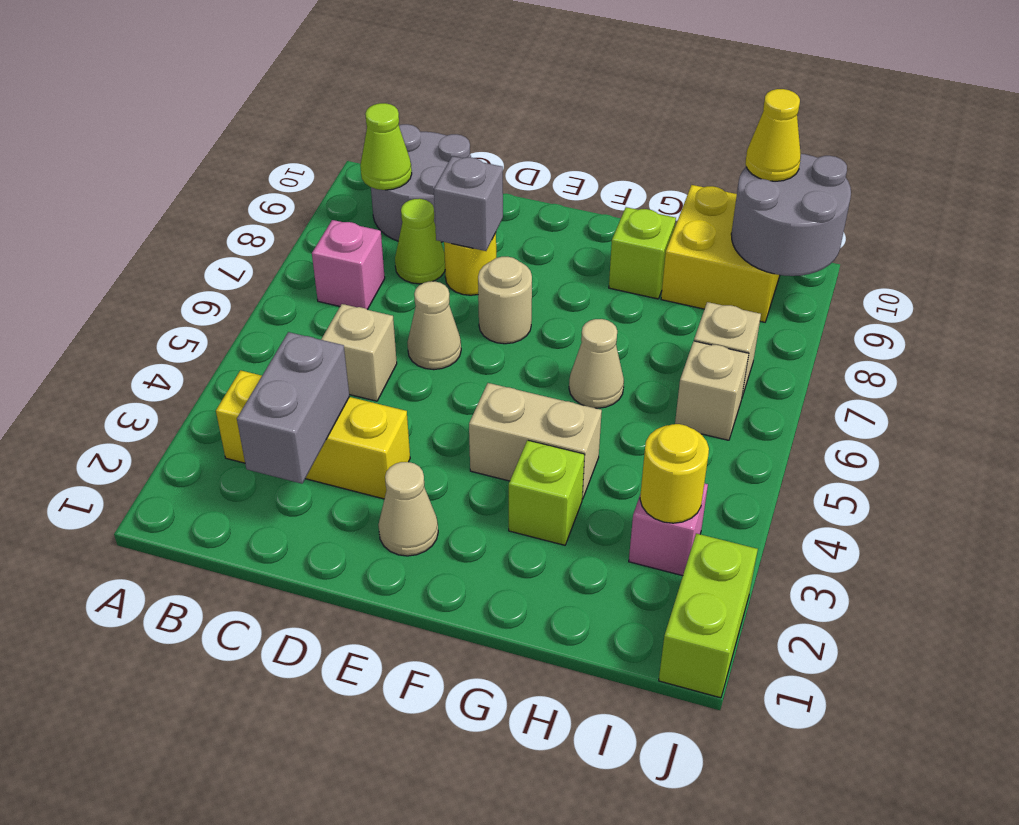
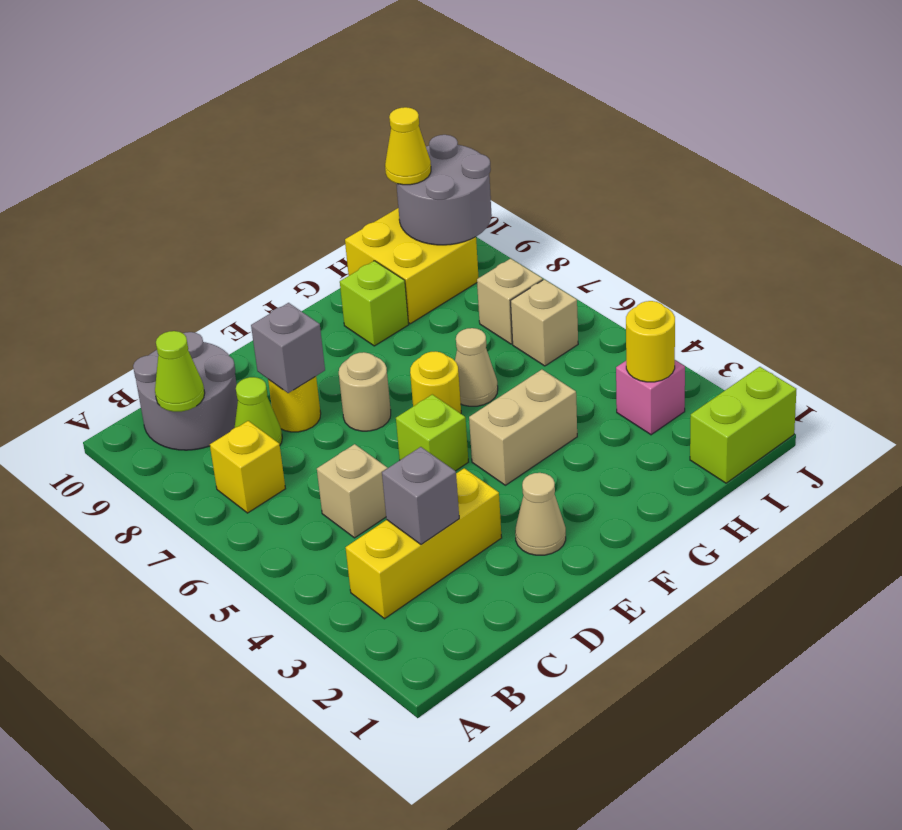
pink brick B7 level 1 -> yellow brick B7 level 1
grey brick C2:C3 level 2 -> grey brick C3 level 2
tan cone D6 level 1 -> none
none -> yellow round brick F6 level 1
lime brick G3 level 1 -> lime brick E5 level 1
lime brick J1:J2 level 1 -> lime brick I1:J1 level 1

